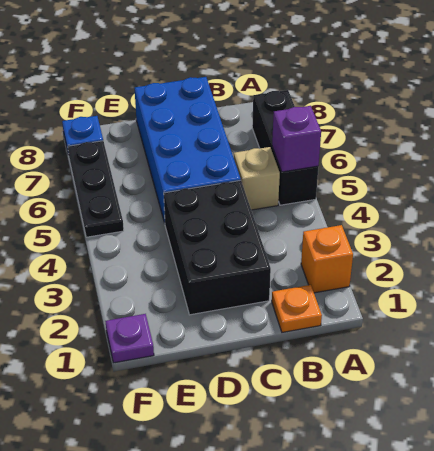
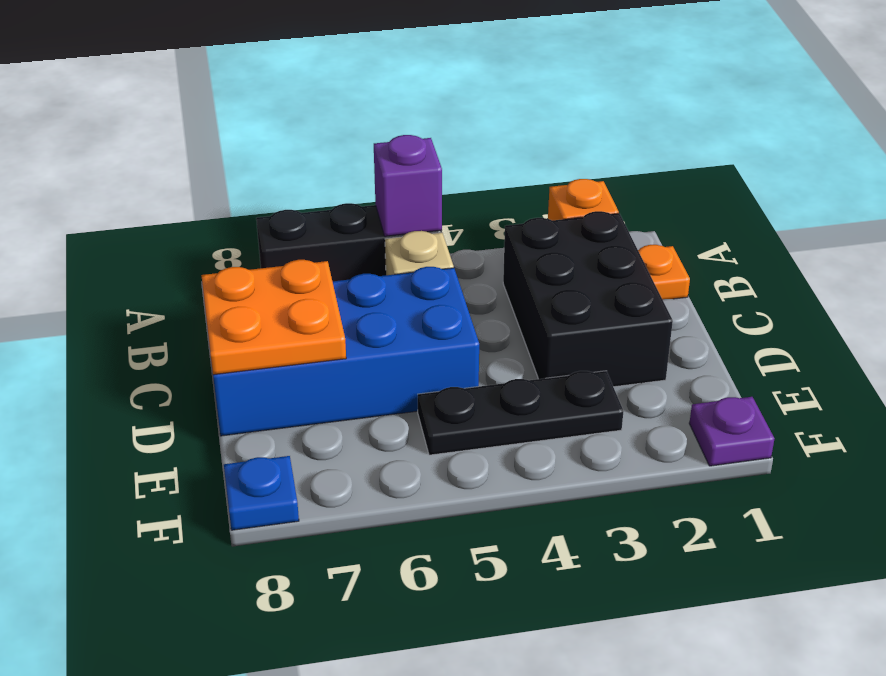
black brick C2:D4 level 1 -> black brick B2:D3 level 1
none -> orange plate C7:D8 level 2
black plate F5:F7 level 1 -> black plate E3:E5 level 1

